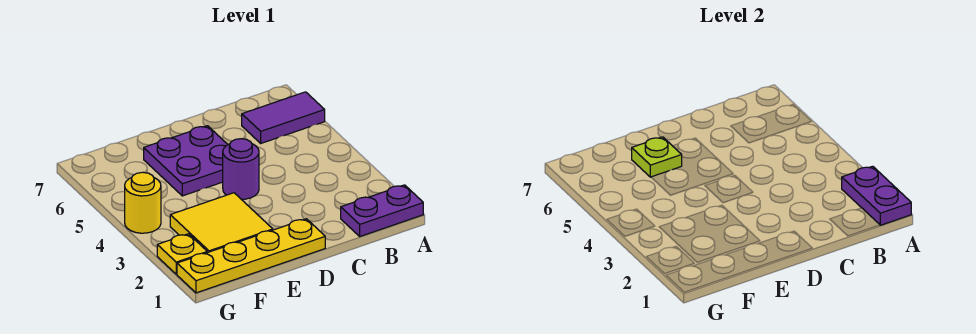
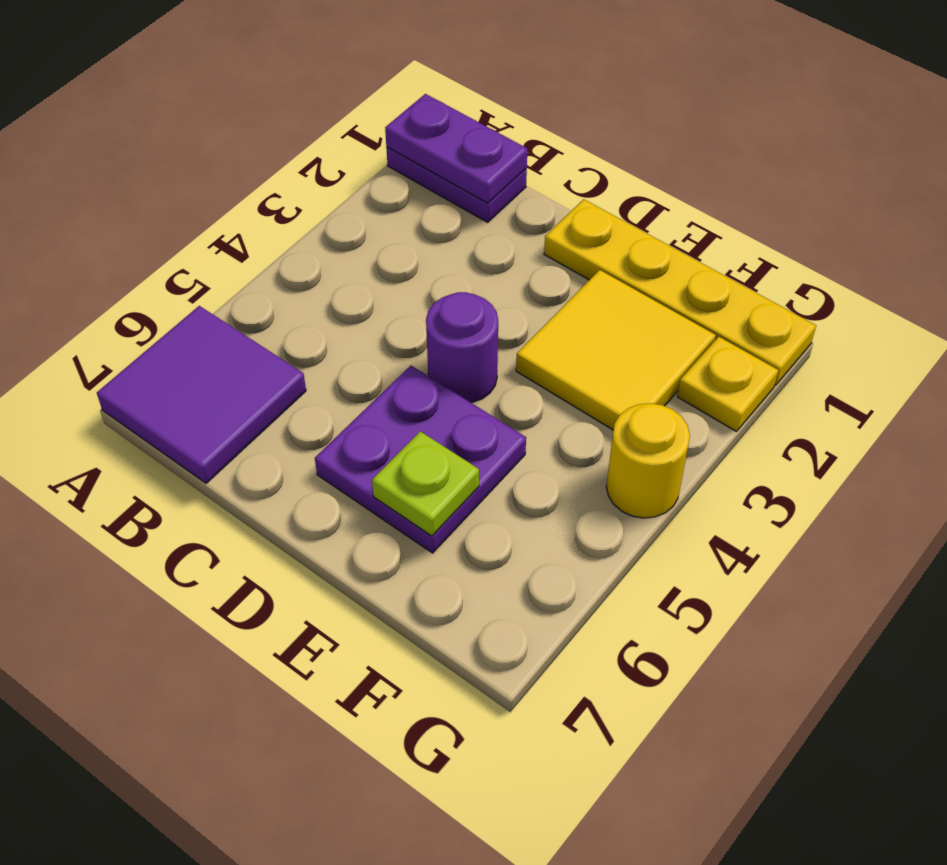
purple plate A1:A2 level 2 -> purple plate A1:B1 level 2
purple tile A6:B6 level 1 -> purple tile A6:B7 level 1

